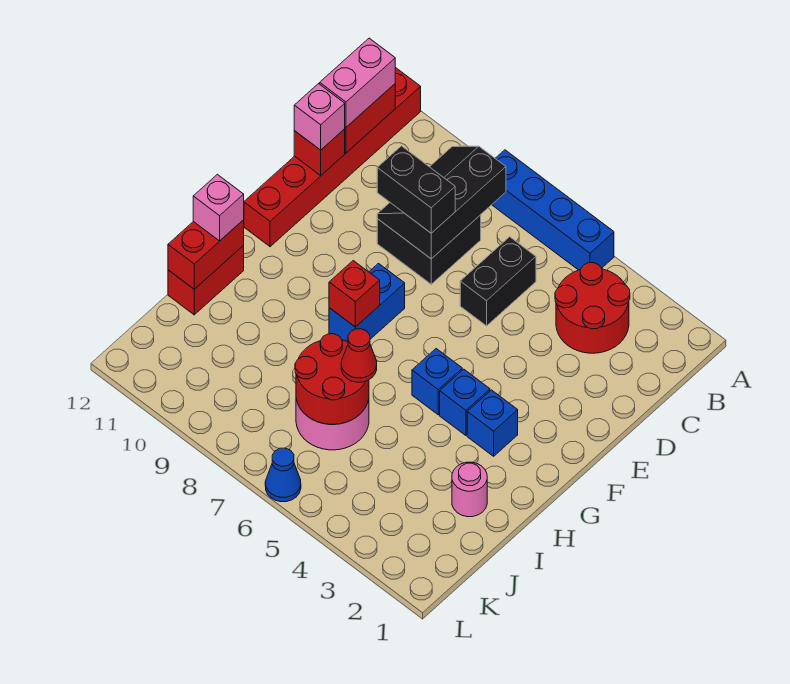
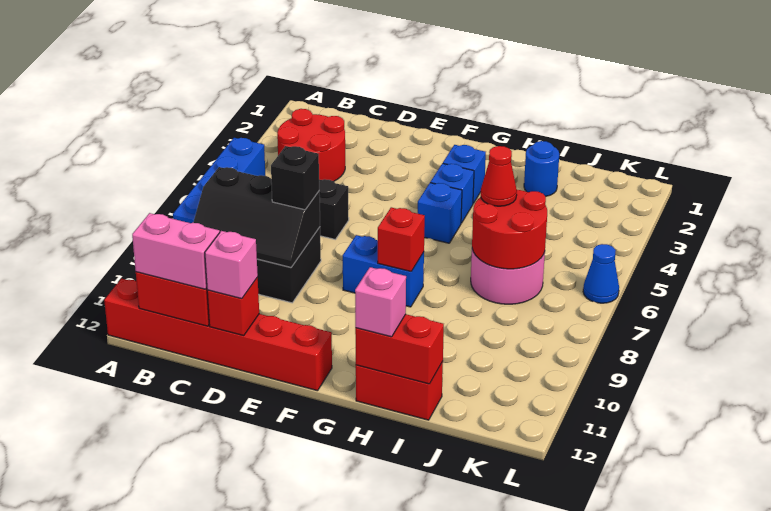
black brick D8:D9 level 3 -> black brick D8 level 3
pink round brick I2 level 1 -> blue round brick I2 level 1

